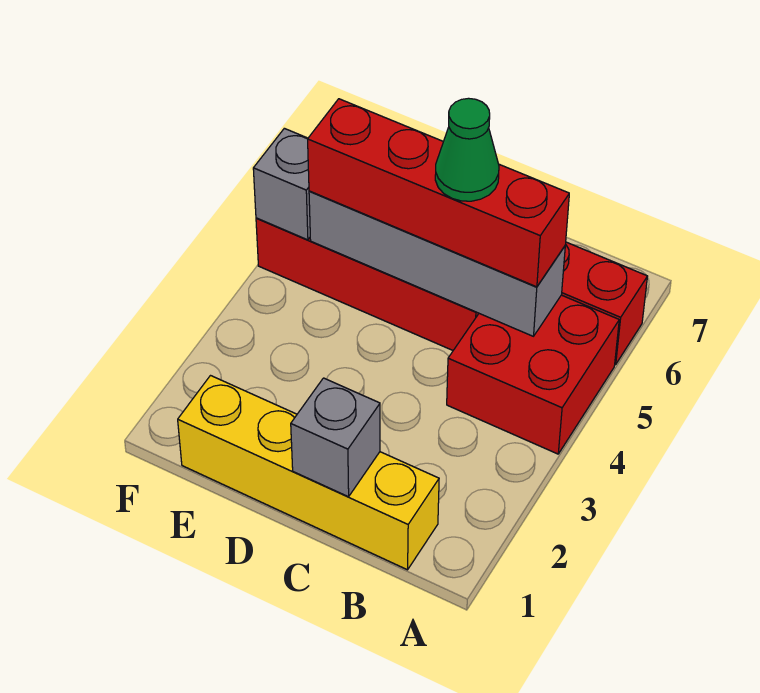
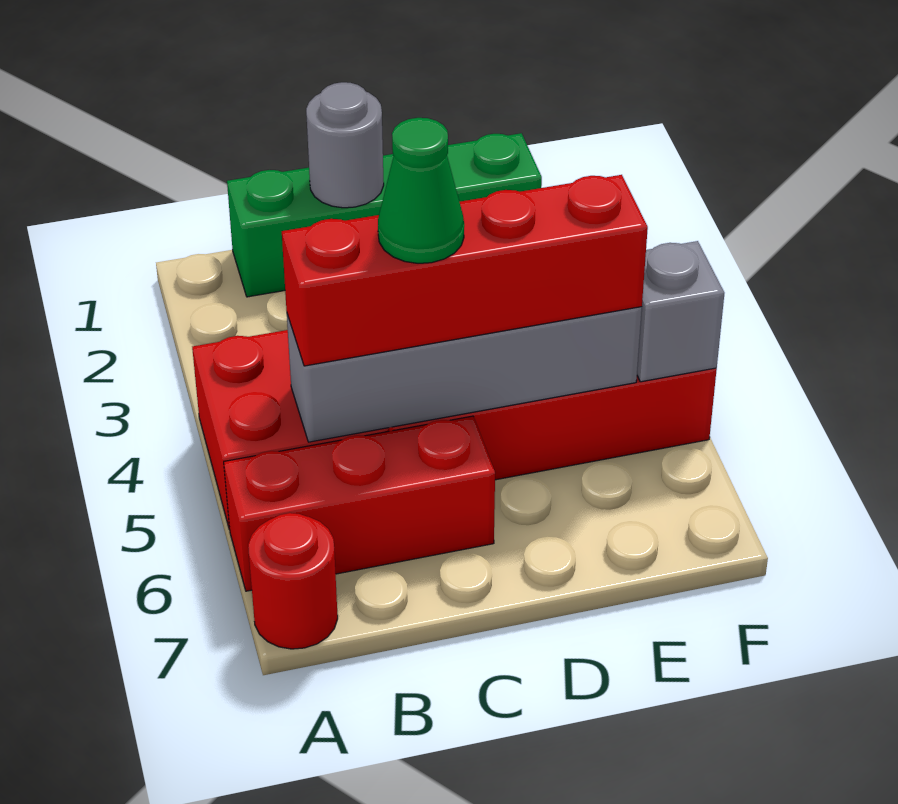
none -> red round brick A7 level 1
yellow brick B1:E1 level 1 -> green brick B1:E1 level 1
grey brick C1 level 2 -> grey round brick C1 level 2

